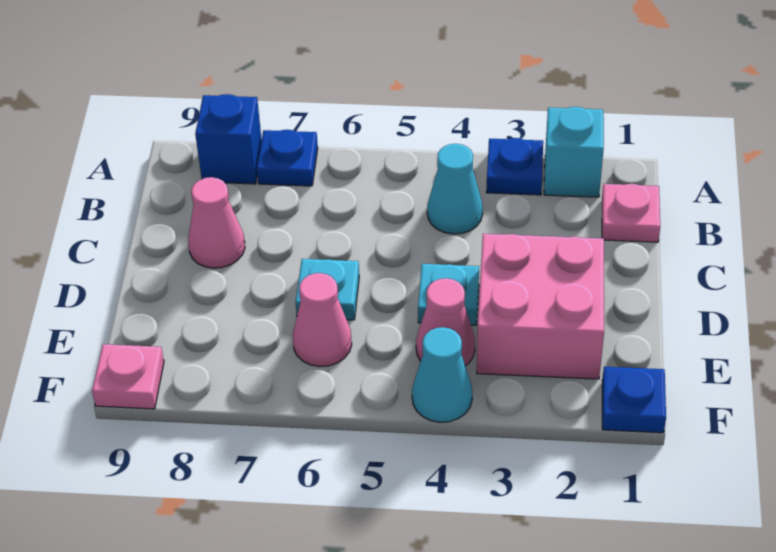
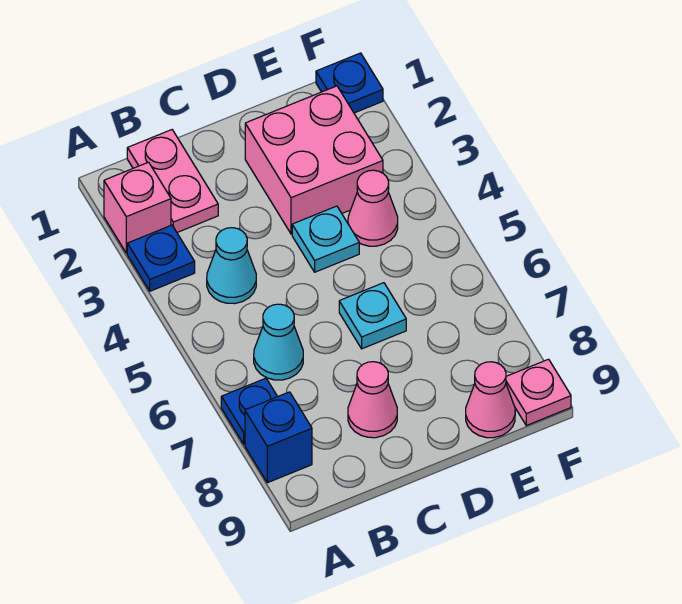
cyan brick A2 level 1 -> pink brick A2 level 1
pink plate B1 level 1 -> pink plate B1:B2 level 1
pink cone E6 level 1 -> pink cone E9 level 1
cyan cone F4 level 1 -> cyan cone B6 level 1

